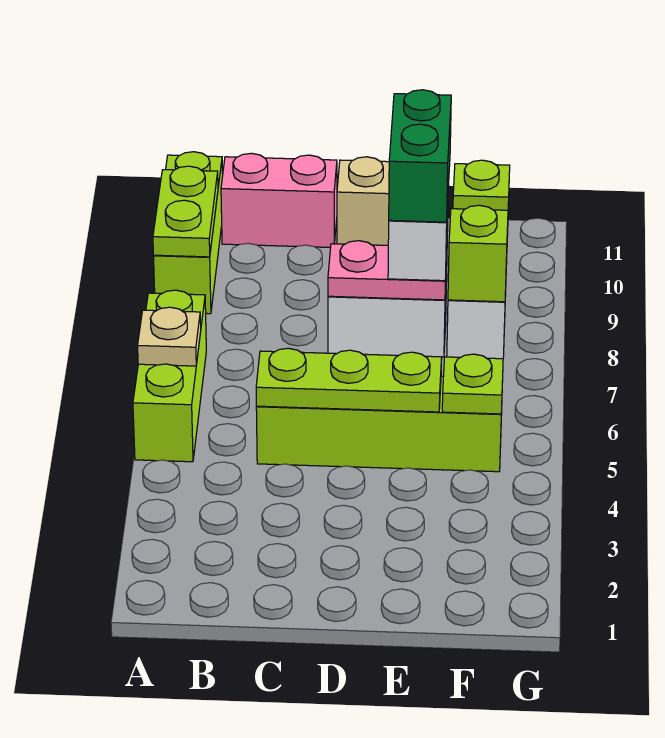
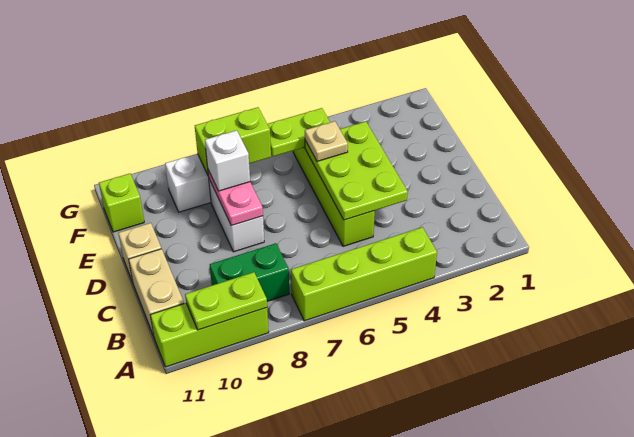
lime brick A5:A7 level 1 -> lime brick A4:A7 level 1
tan plate A6 level 2 -> tan plate E5 level 3
pink brick B11:C11 level 1 -> tan brick B11:C11 level 1
lime plate C5:E5 level 2 -> lime plate C4:E5 level 2
green brick E8:E9 level 4 -> green brick B8:B9 level 1
lime plate F5 level 2 -> lime plate F5:F6 level 2
lime brick F8 level 2 -> lime brick F7:F8 level 2

